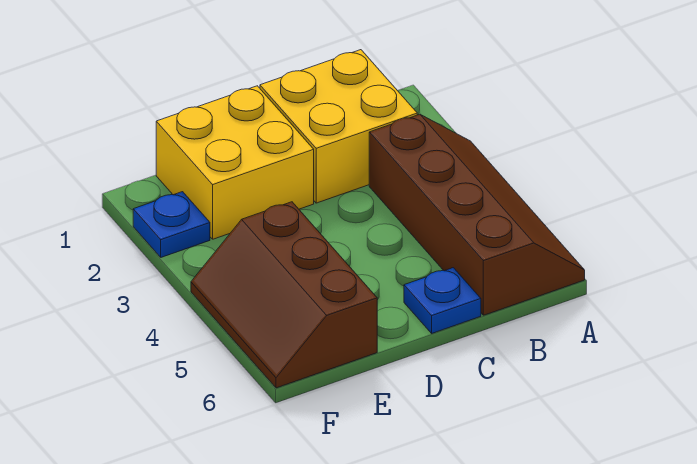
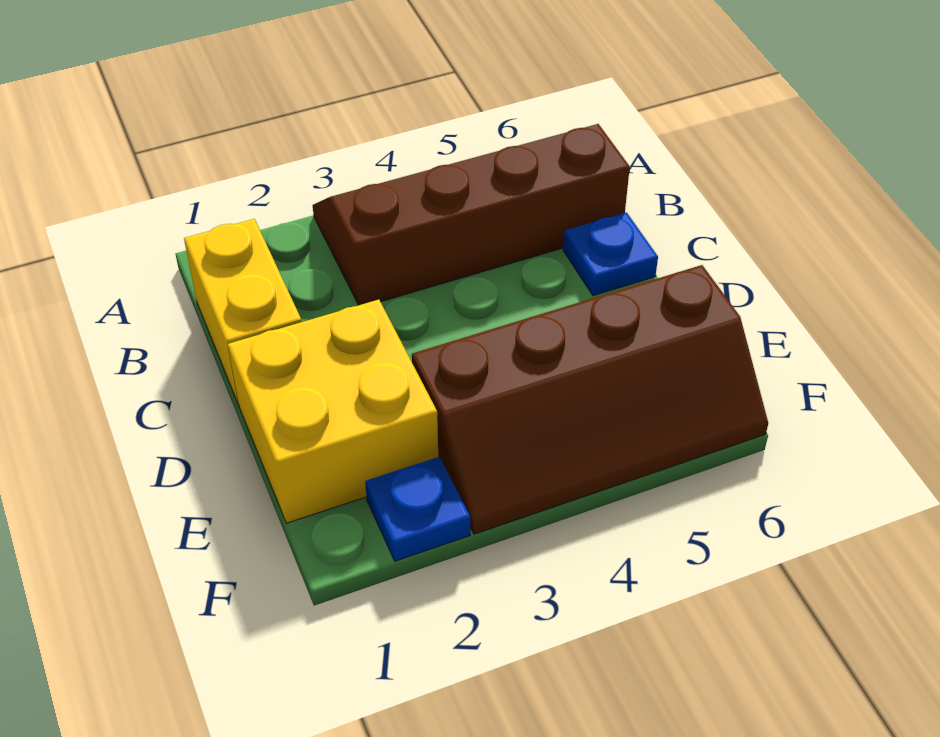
yellow brick B1:C2 level 1 -> yellow brick B1:C1 level 1
brown slope E4:F6 level 1 top E -> brown slope E3:F6 level 1 top E

